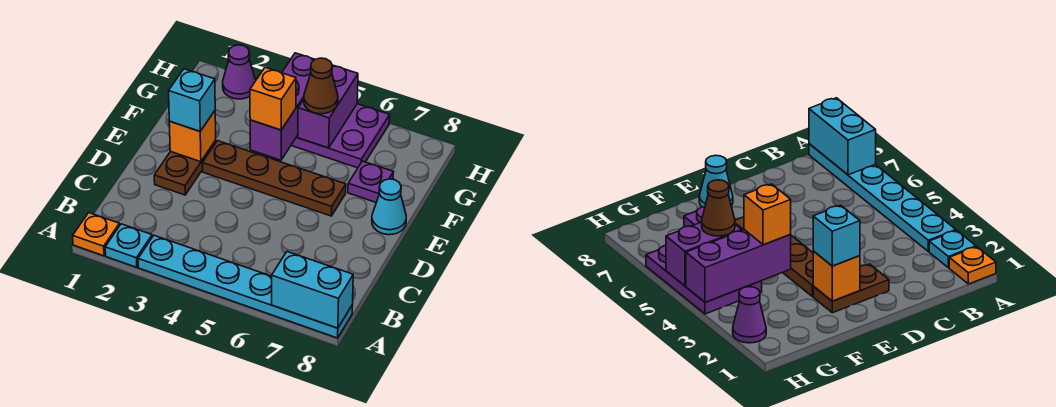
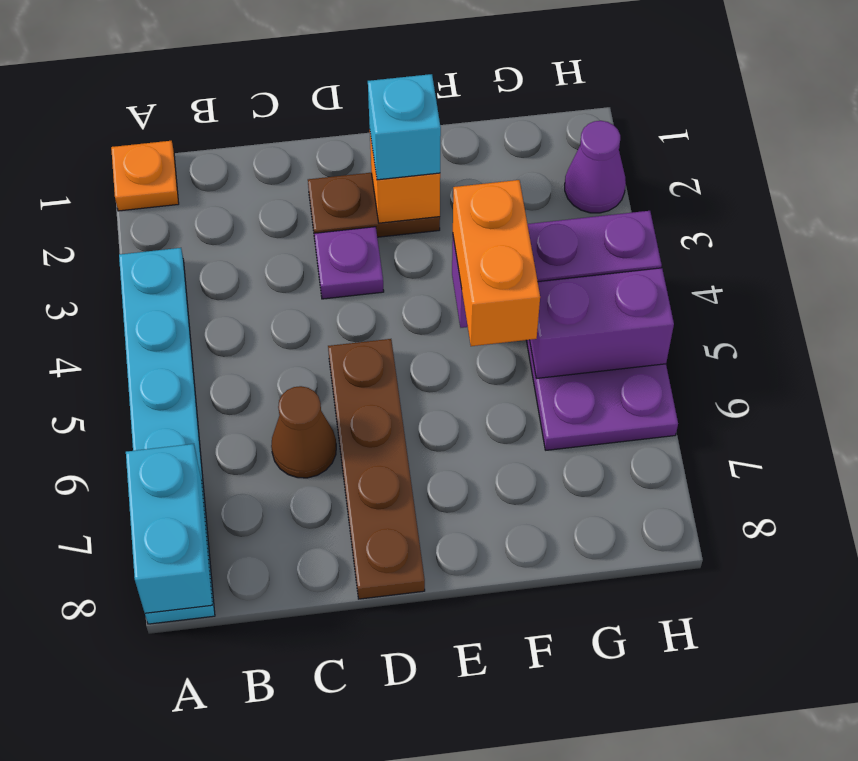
cyan plate A2 level 1 -> none
brown plate E3:E6 level 1 -> brown plate D5:D8 level 1
cyan cone E8 level 1 -> none
orange brick F4 level 3 -> orange brick F4:F5 level 3
purple plate F7 level 1 -> purple plate D3 level 1
brown cone G5 level 3 -> brown cone C6 level 1

